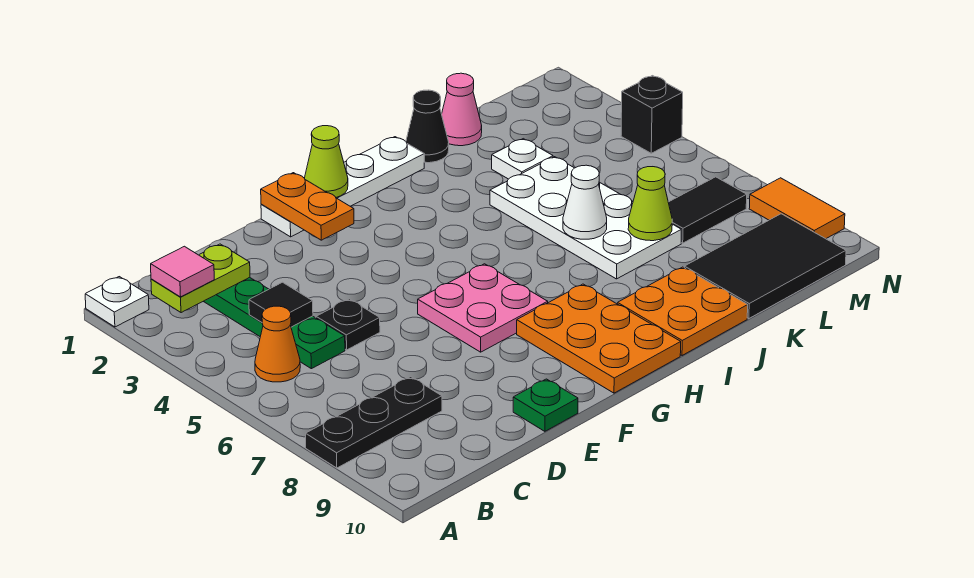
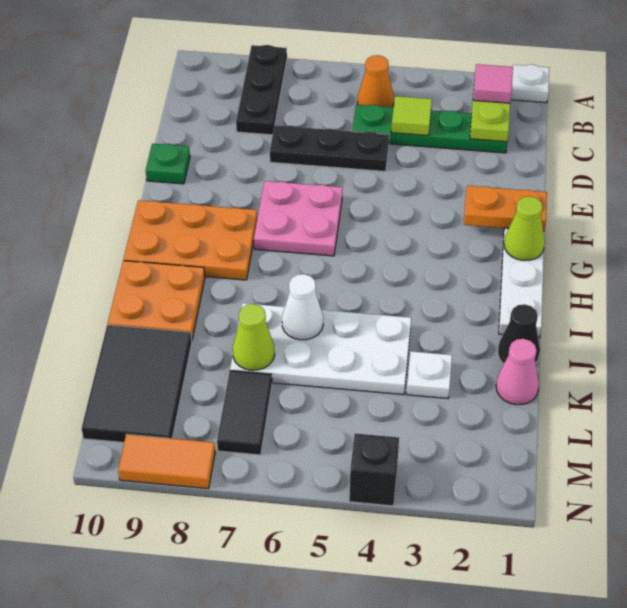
black tile C4 level 2 -> lime tile C4 level 2
black plate D5 level 1 -> black plate D5:D7 level 1

